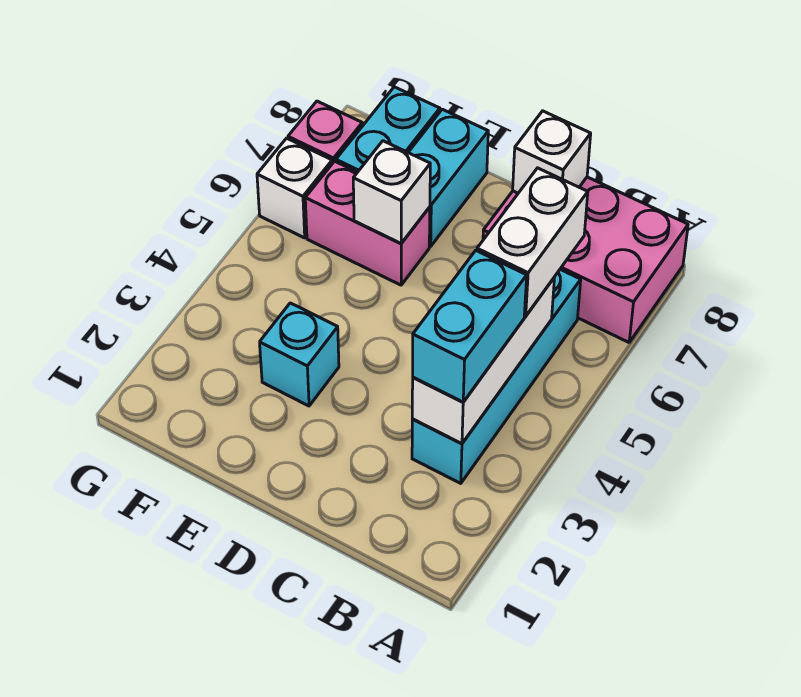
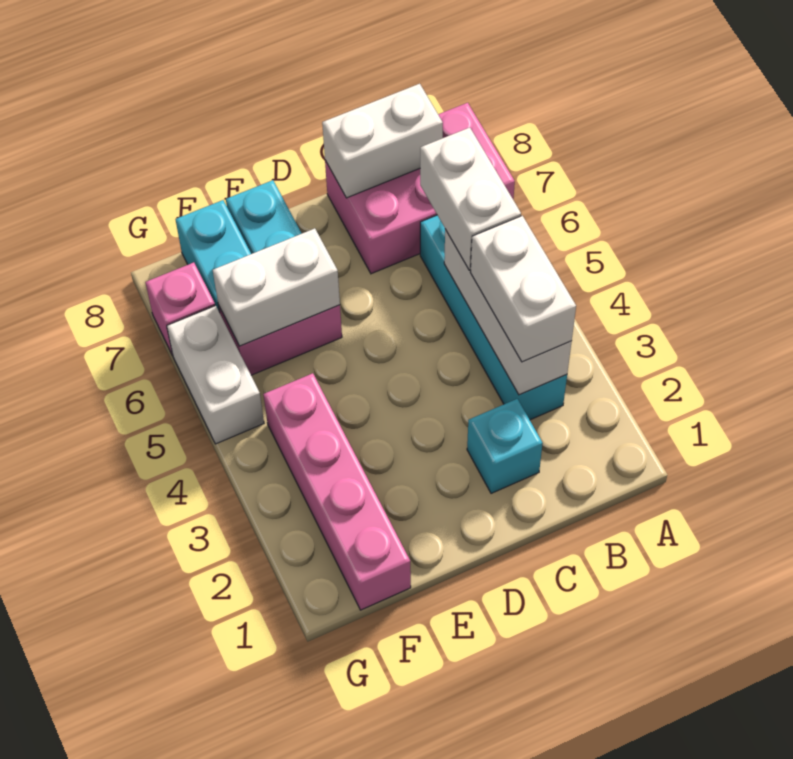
cyan brick B3:B4 level 3 -> white brick B3:B4 level 3
white brick C8 level 2 -> white brick B8:C8 level 2
cyan brick E3 level 1 -> cyan brick C2 level 1
white brick E6 level 2 -> white brick E6:F6 level 2
none -> pink brick F1:F4 level 1
white brick G6 level 1 -> white brick G5:G6 level 1

